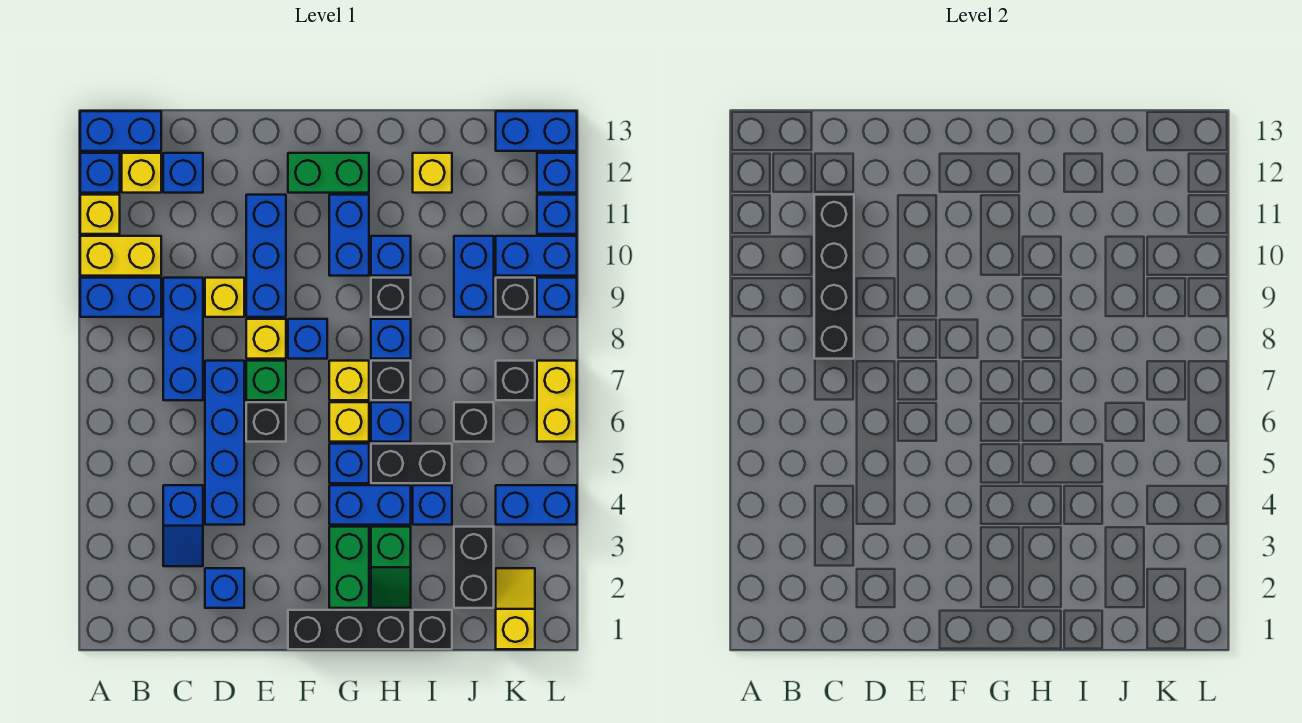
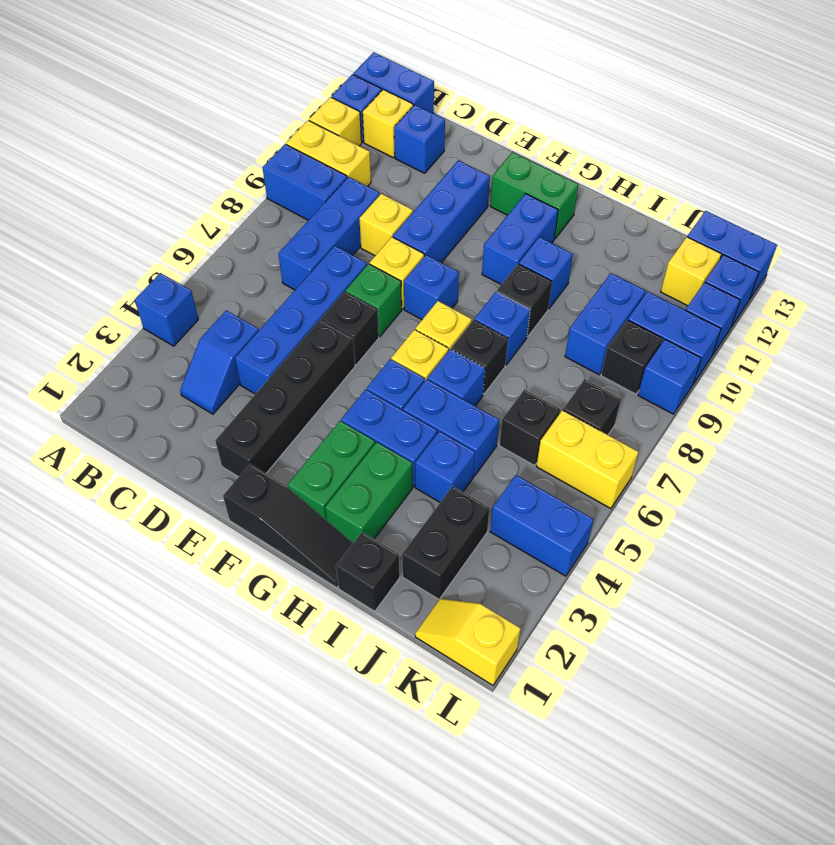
black brick C8:C11 level 2 -> black brick E2:E5 level 1
blue brick D2 level 1 -> blue brick A4 level 1
black brick F1:H1 level 1 -> black slope F1:H1 level 1 top F
green slope H2:H3 level 1 top 3 -> green brick H2:H3 level 1
black brick H5:I5 level 1 -> blue brick H5:I5 level 1
yellow brick I12 level 1 -> yellow brick K12 level 1
yellow slope K1:K2 level 1 top 1 -> yellow slope K1:L1 level 1 top L
yellow brick L6:L7 level 1 -> yellow brick K6:L6 level 1

